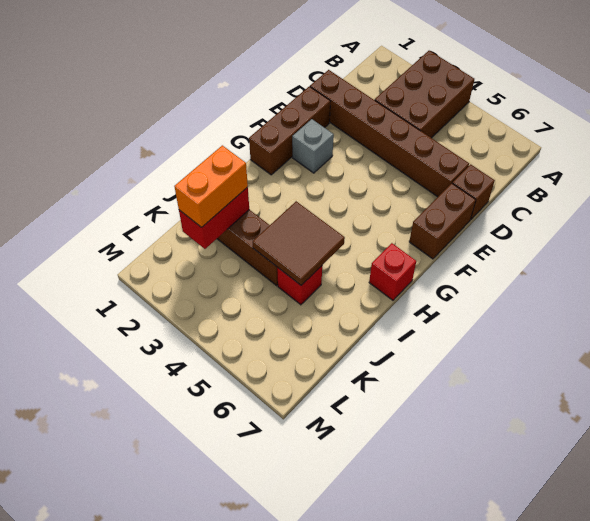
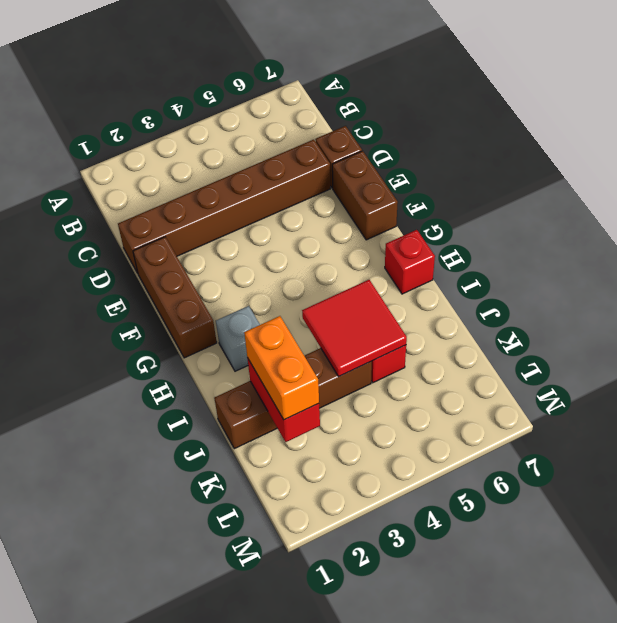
brown brick A3:C4 level 1 -> none
grey brick F2 level 1 -> grey brick H2 level 1
brown tile I4:J5 level 2 -> red tile I4:J5 level 2

